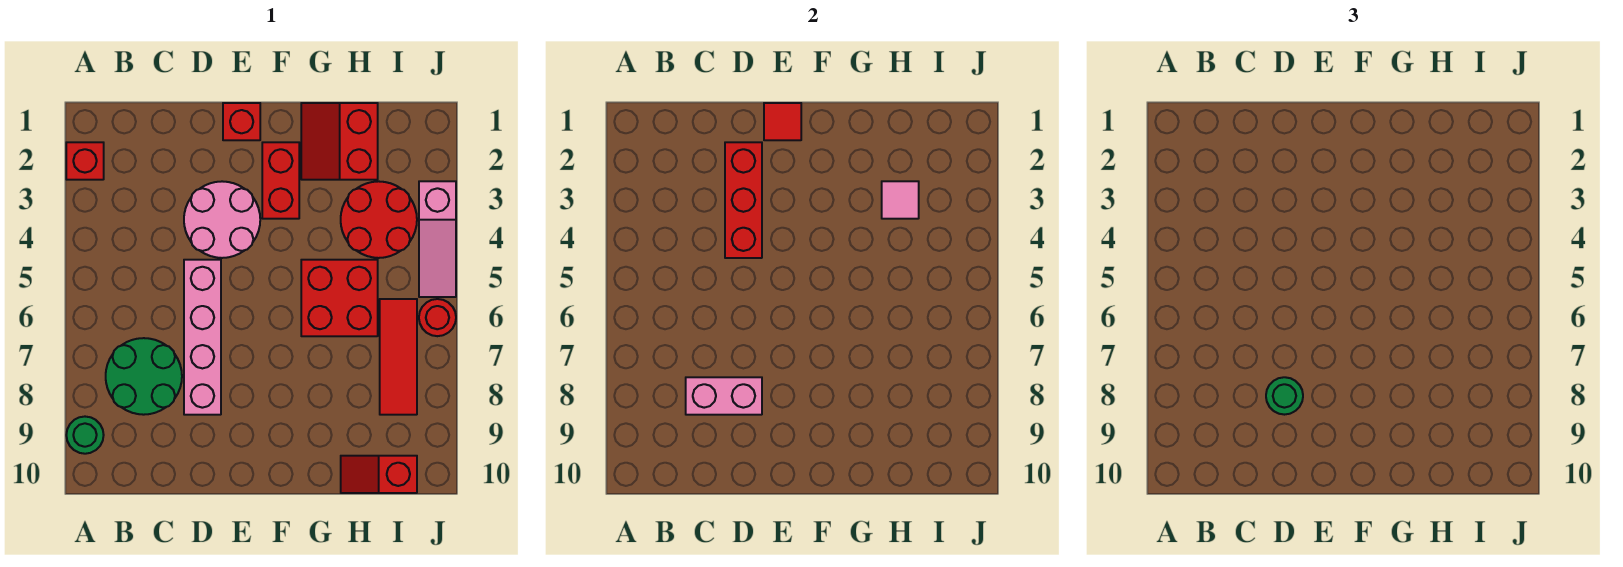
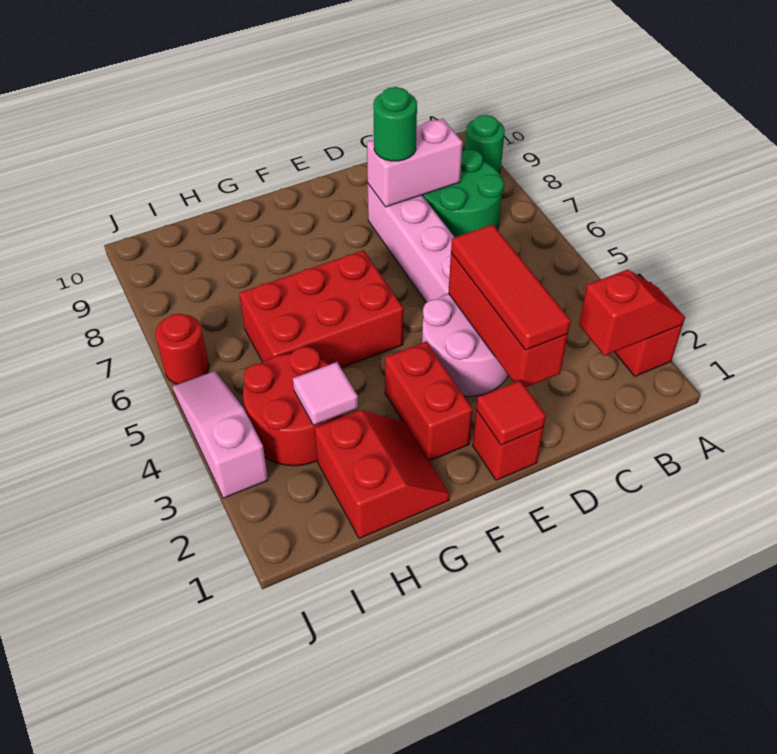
red brick G5:H6 level 1 -> red brick F5:H6 level 1
red slope H10:I10 level 1 top I -> red slope A2:B2 level 2 top B
red tile I6:I8 level 1 -> red tile D2:D4 level 3

